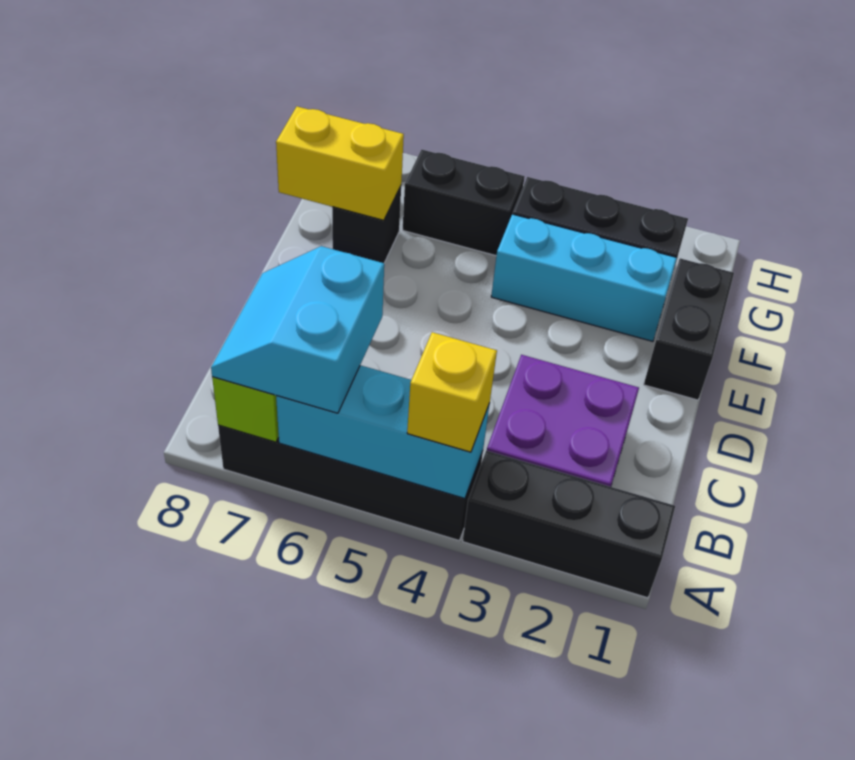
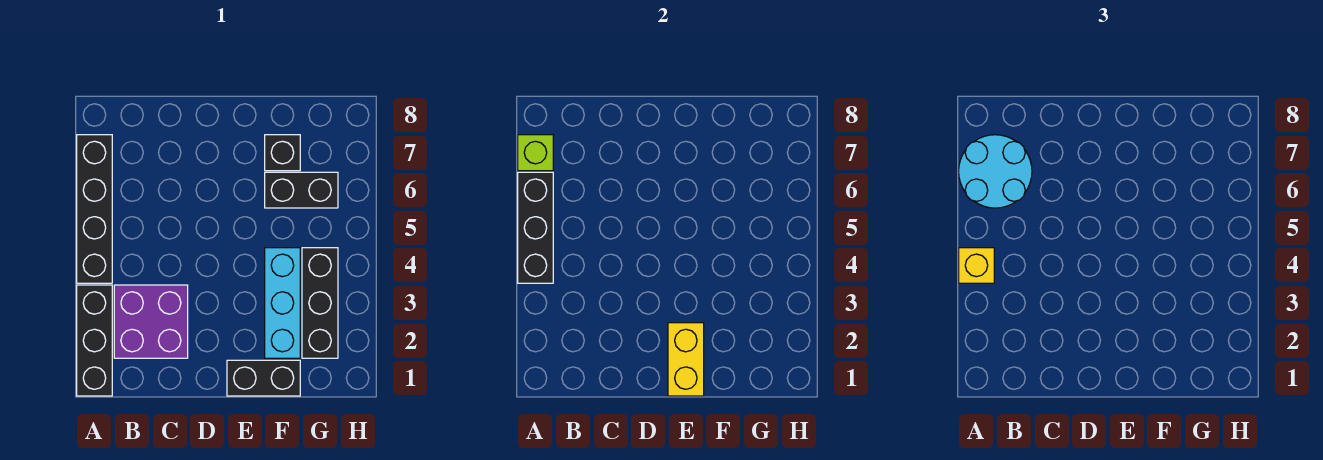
cyan brick A4:A6 level 2 -> black brick A4:A6 level 2
cyan slope A6:B7 level 3 top 6 -> cyan round brick A6:B7 level 3
yellow brick F7:F8 level 2 -> yellow brick E1:E2 level 2
black brick G5:G6 level 1 -> black brick F6:G6 level 1

